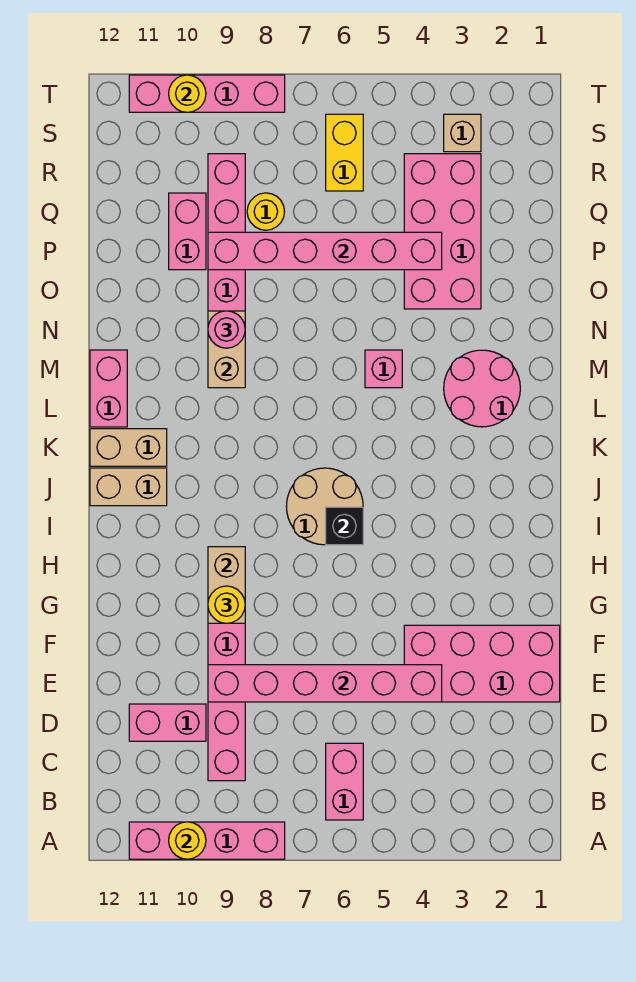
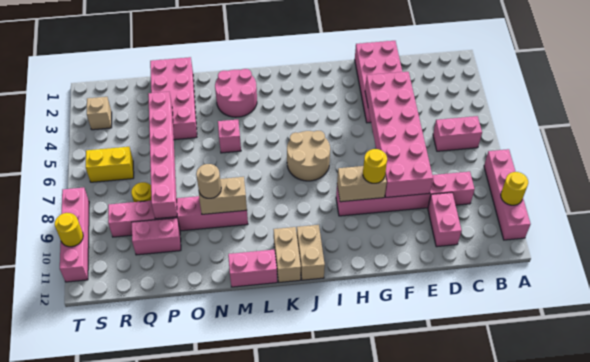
pink brick E4:E9 level 2 -> pink brick E4:F9 level 2
black brick I6 level 2 -> none
pink round brick N9 level 3 -> tan round brick N9 level 3
pink brick O3:R4 level 1 -> pink brick O1:P4 level 1

